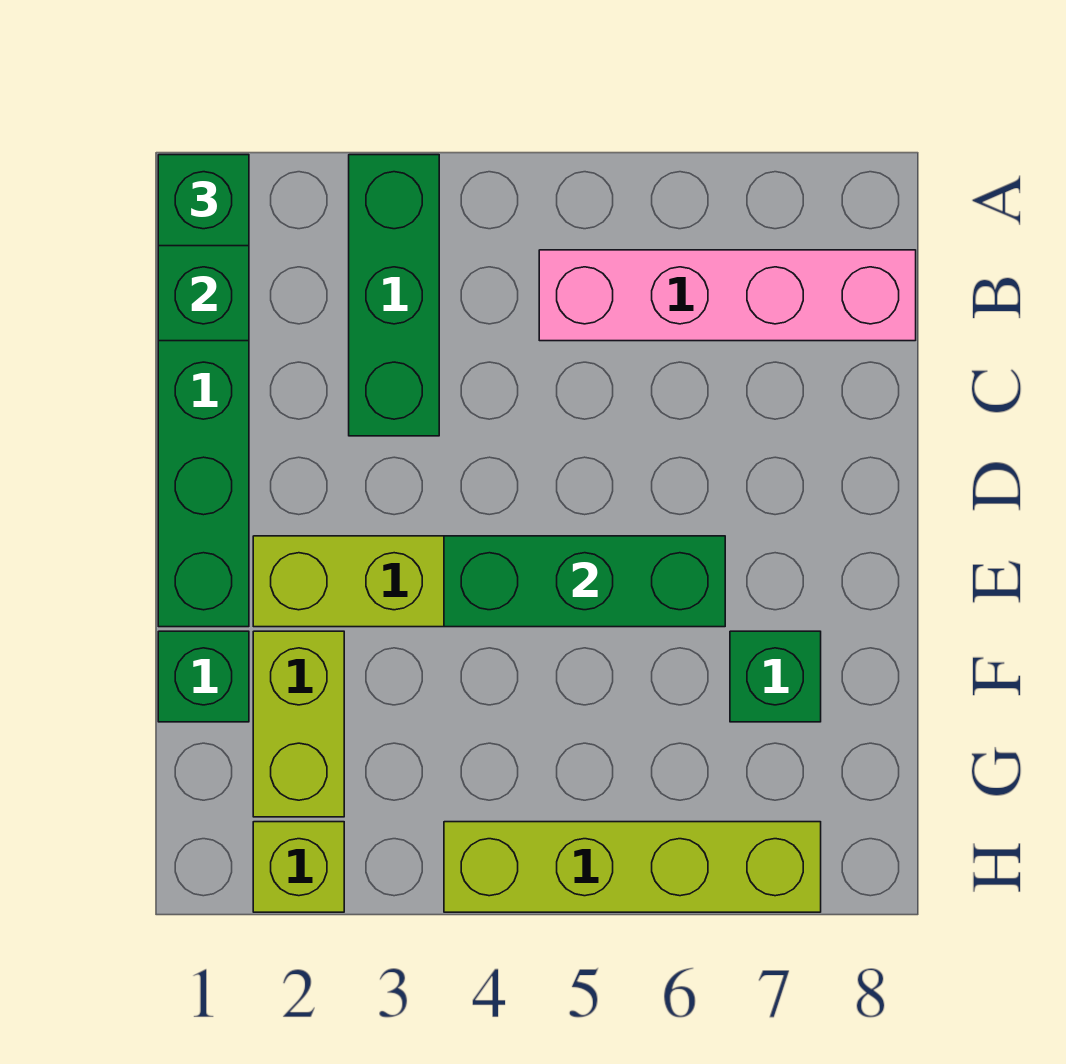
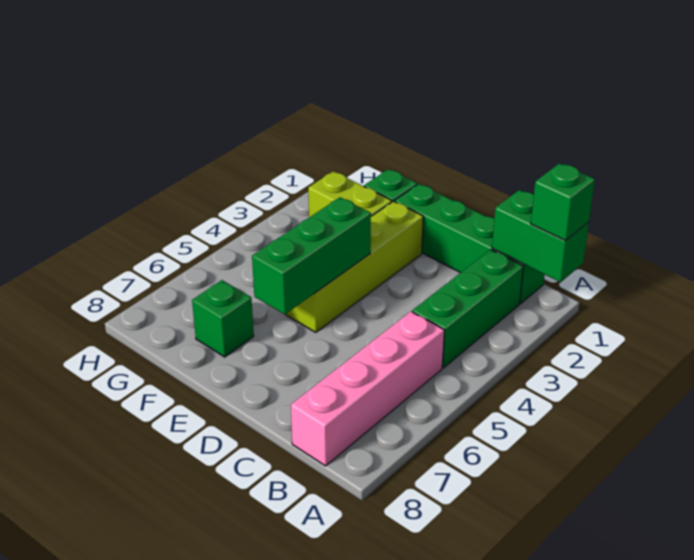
green brick A3:C3 level 1 -> green brick B2:B4 level 1
lime brick H2 level 1 -> none
lime brick H4:H7 level 1 -> none

